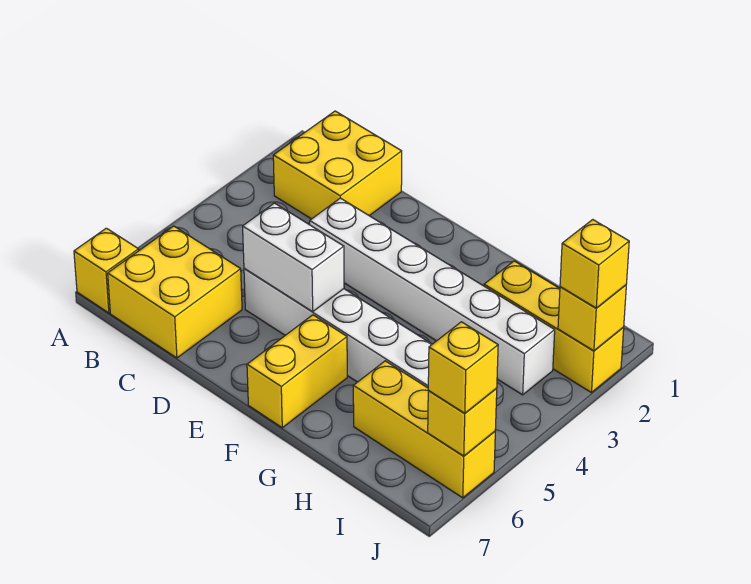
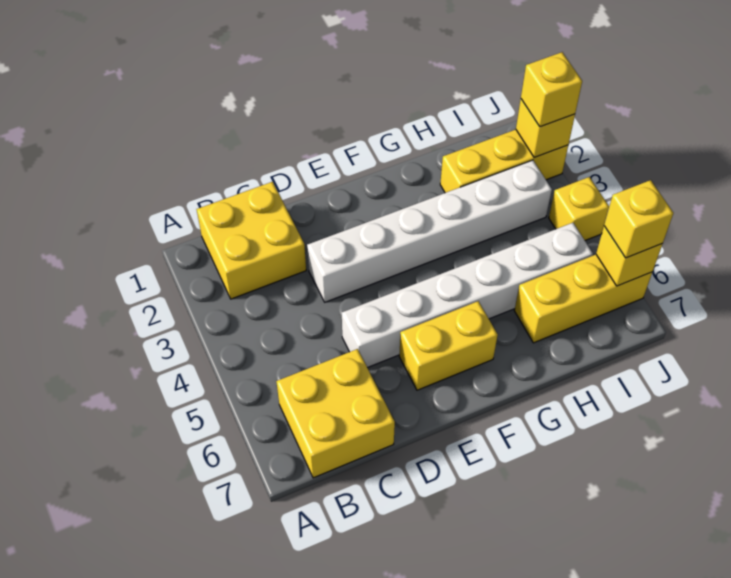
yellow brick A7 level 1 -> yellow brick J4 level 1
white brick D5:E5 level 2 -> none
yellow brick F6:F7 level 1 -> yellow brick E6:F6 level 1

